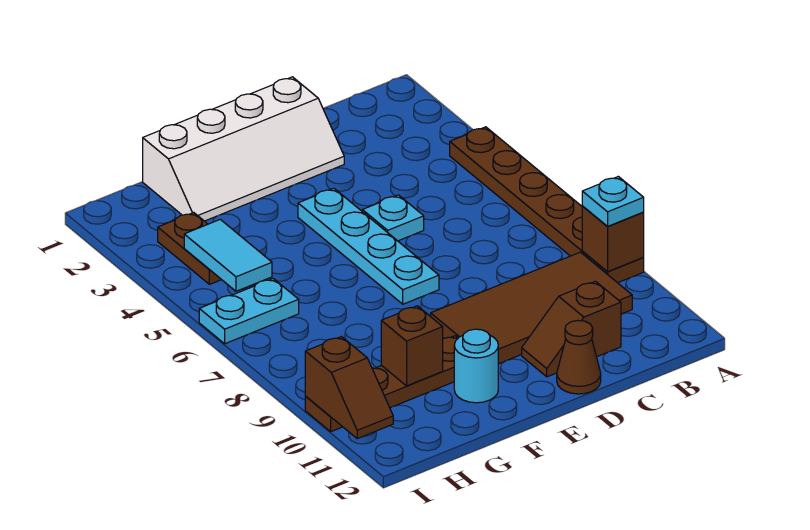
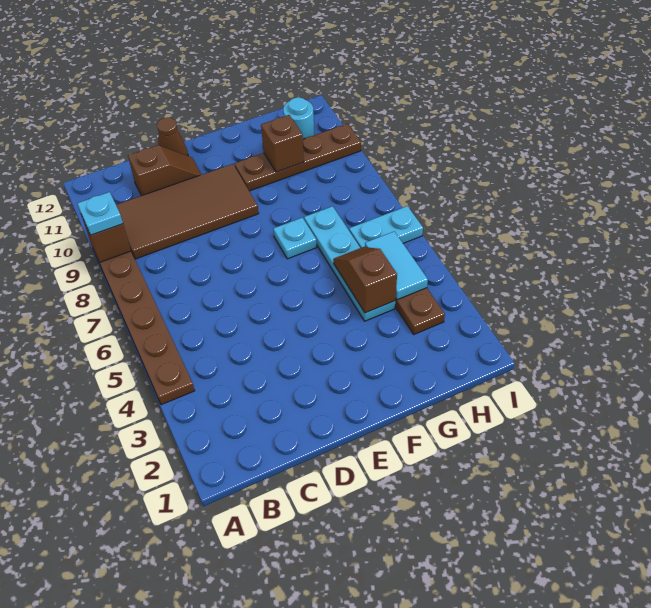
white slope D1:G2 level 1 top 1 -> none
cyan plate D5 level 1 -> cyan plate F7 level 1
cyan plate E4:E7 level 1 -> cyan plate G4:G7 level 1
cyan round brick F11 level 1 -> cyan round brick H11 level 1
brown slope I10:I11 level 2 top 10 -> brown slope G4:G5 level 2 top 4

